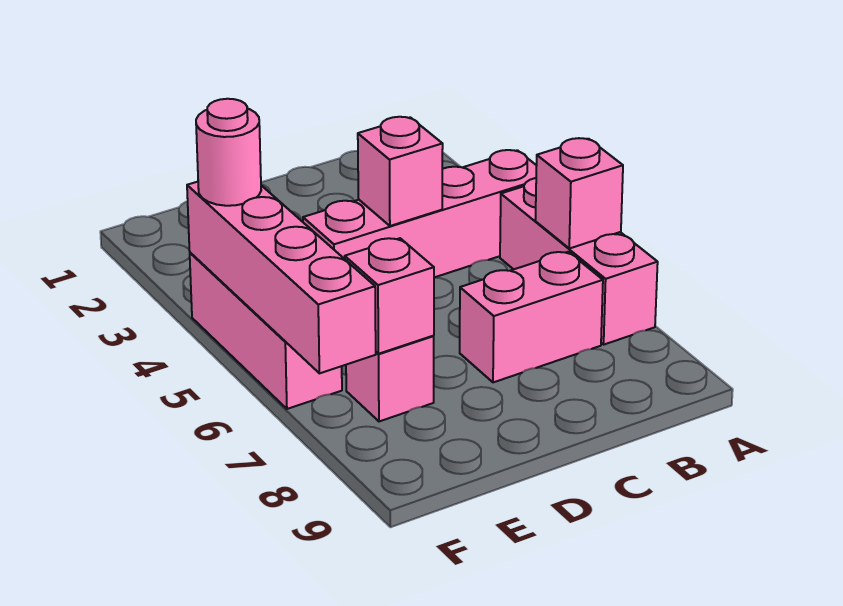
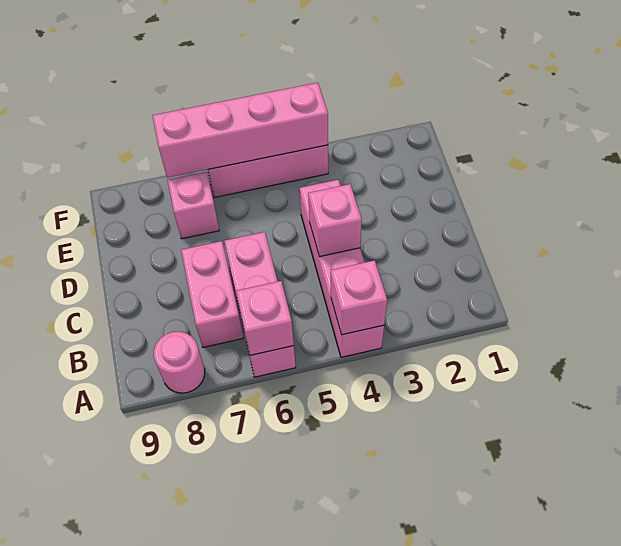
pink brick A5:A7 level 1 -> pink brick A6:C6 level 1
pink brick E7 level 2 -> pink brick A4 level 2
pink round brick F4 level 3 -> pink round brick A8 level 1

